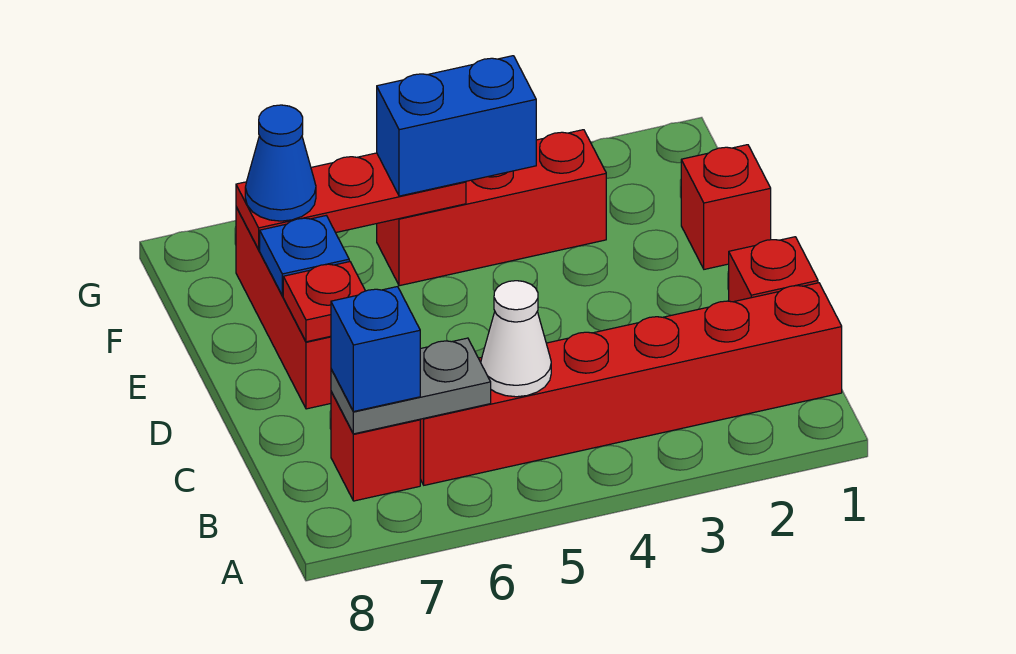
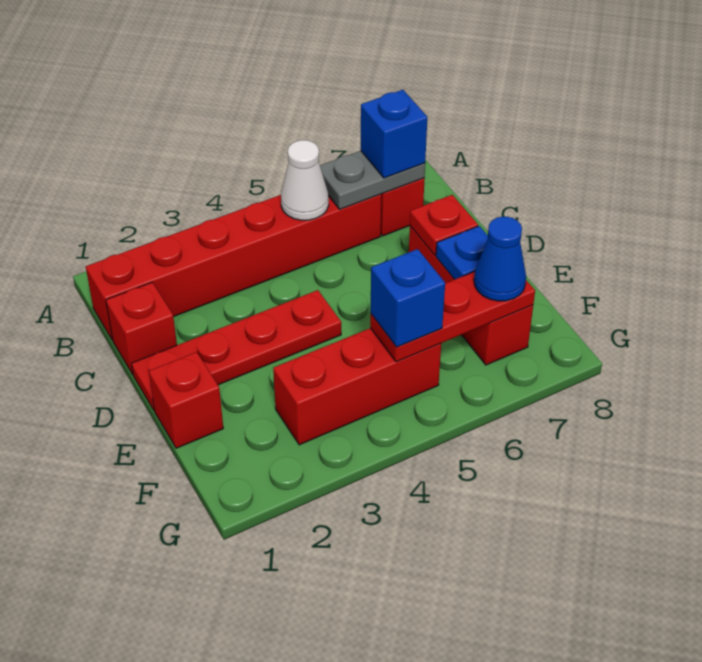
none -> red plate D1:D4 level 1
blue brick F4:F5 level 3 -> blue brick F5 level 3

